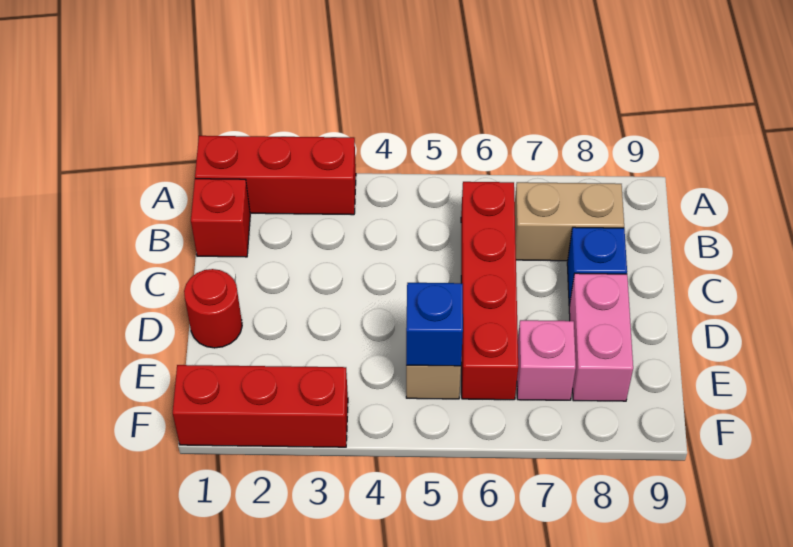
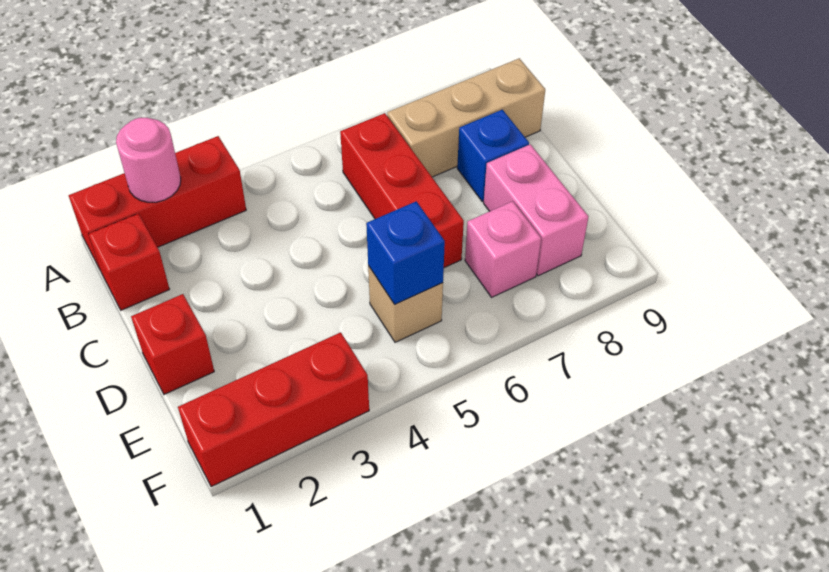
none -> pink round brick A2 level 2
red brick B6:E6 level 1 -> red brick B6:D6 level 1
tan brick B7:B8 level 1 -> tan brick B7:B9 level 1
red round brick D1 level 1 -> red brick D1 level 1

